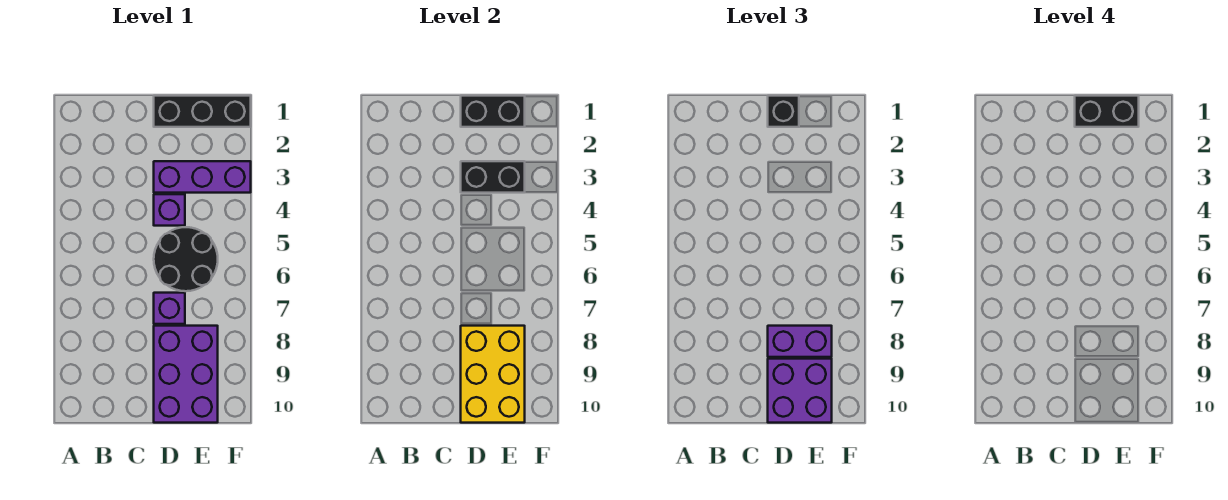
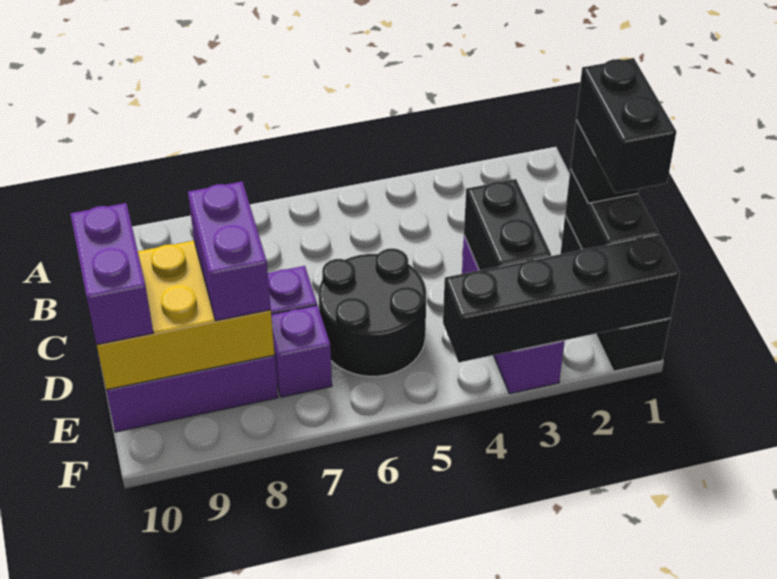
purple brick D4 level 1 -> purple brick E7 level 1
purple brick D9:E10 level 3 -> purple brick D10:E10 level 3
none -> black brick F1:F4 level 2

